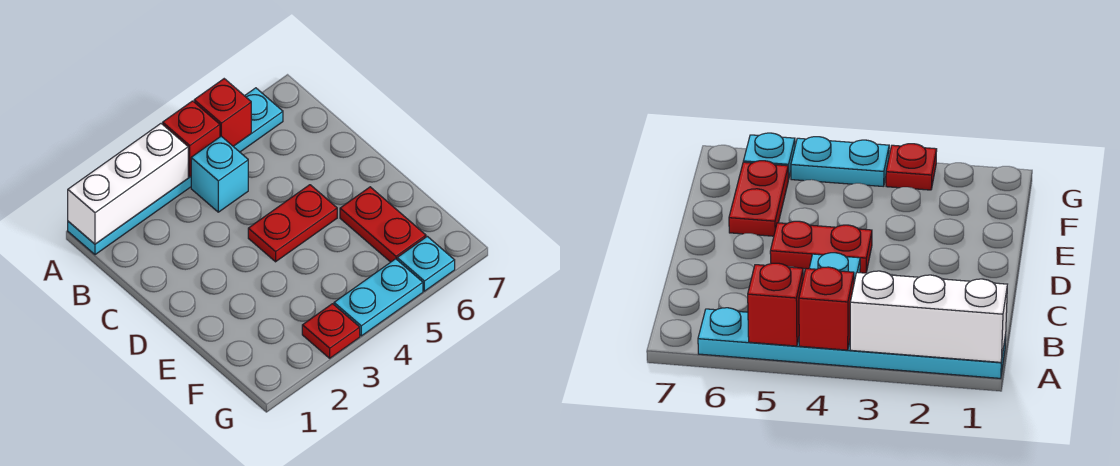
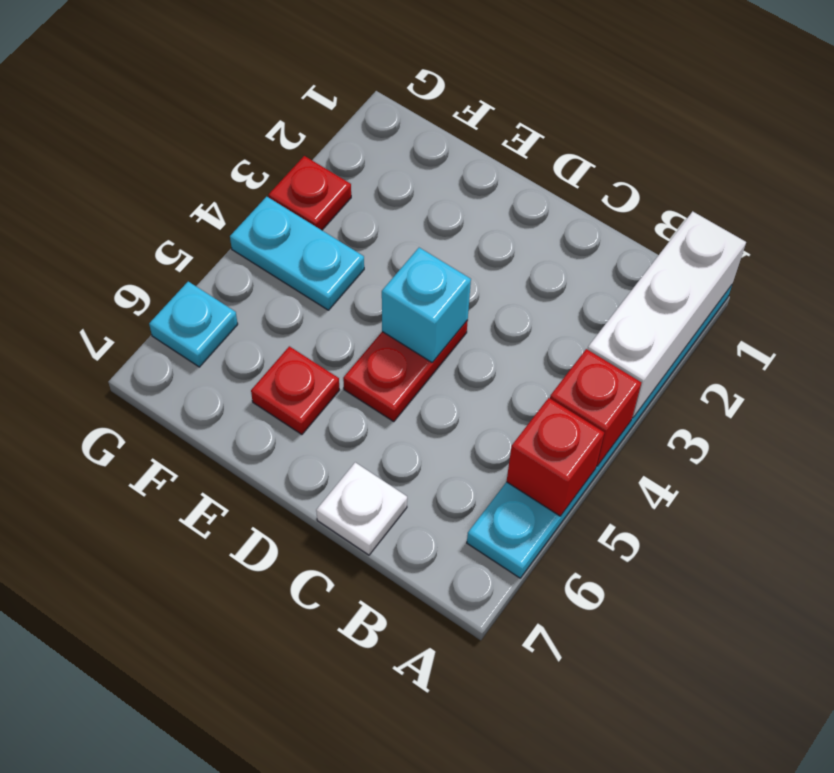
cyan brick B4 level 1 -> cyan brick D4 level 2
none -> white plate C7 level 1
red plate E6:F6 level 1 -> red plate E6 level 1
cyan plate G4:G5 level 1 -> cyan plate F4:G4 level 1

